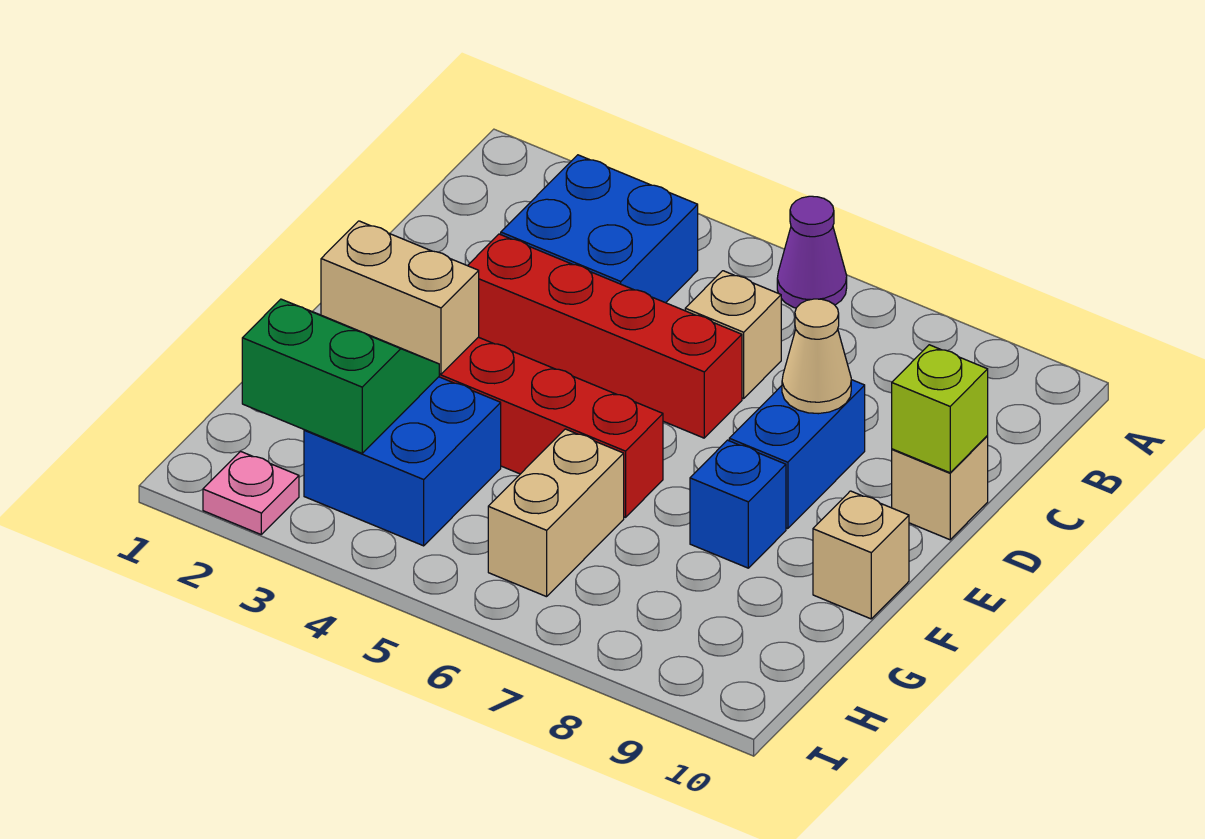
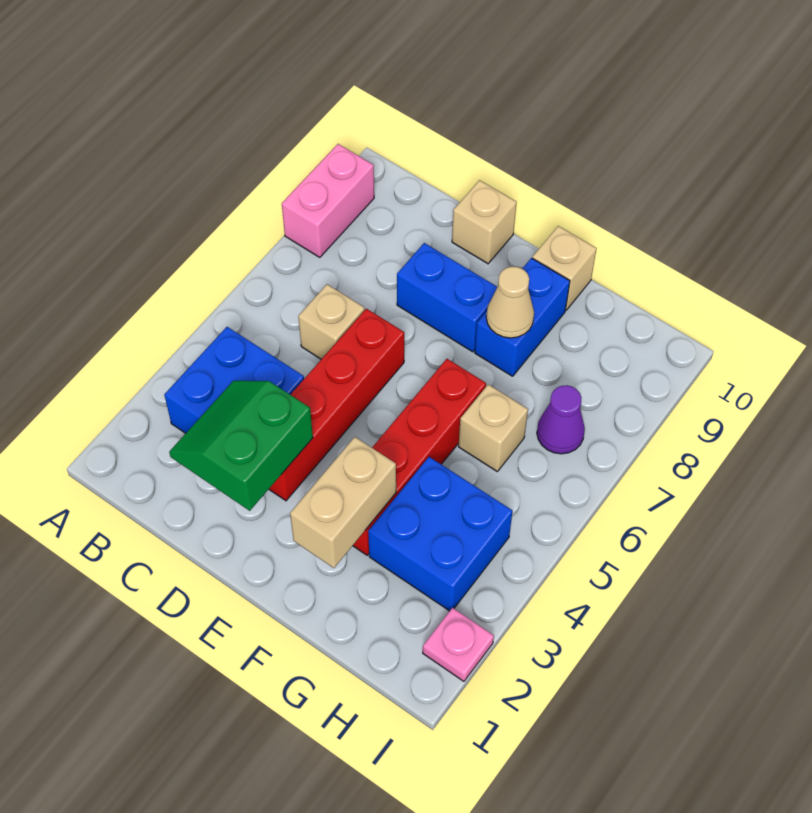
purple cone A6 level 1 -> purple cone H7 level 1
none -> pink brick A8:A9 level 1
tan cone D8 level 2 -> tan cone F8 level 2
lime brick D10 level 2 -> none
blue brick F8 level 1 -> blue brick F8:F9 level 1
green slope G2:H3 level 2 top H -> green slope C2:D3 level 2 top D
tan brick G6:H6 level 1 -> tan brick G6 level 1

